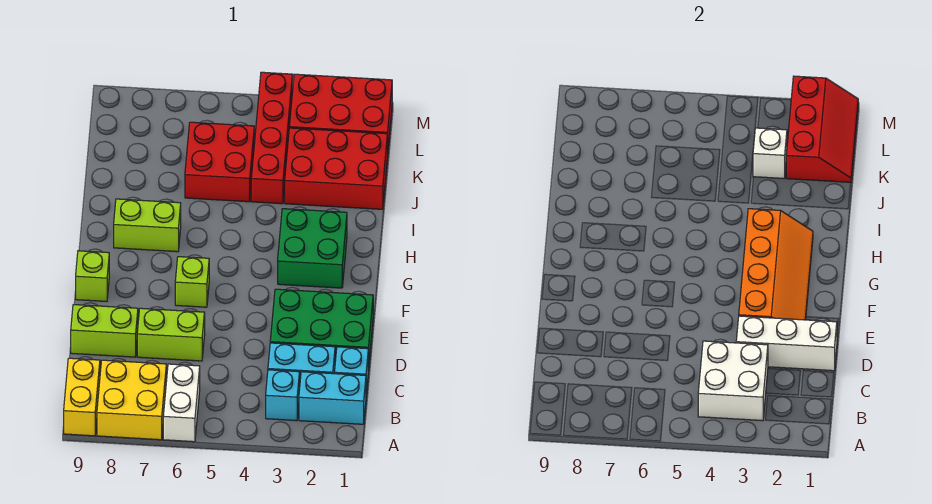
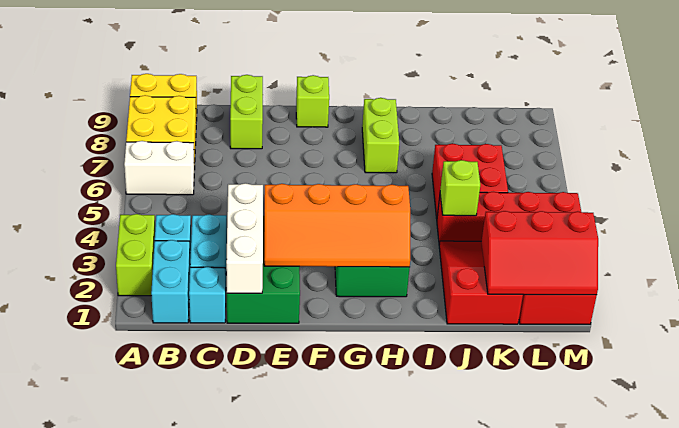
white brick B3:C4 level 2 -> none
lime brick D6:D7 level 1 -> lime brick A2:A3 level 1
lime brick F6 level 1 -> lime brick J4 level 2
red brick J1:K3 level 1 -> red slope J1:K3 level 1 top 1
white brick K3 level 2 -> none

